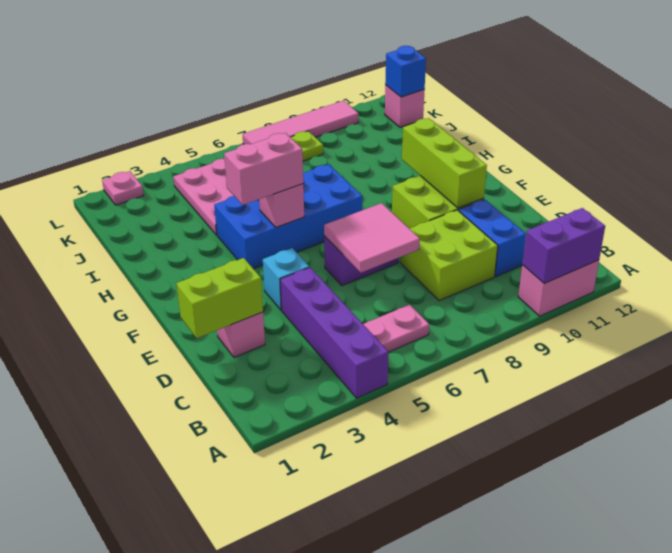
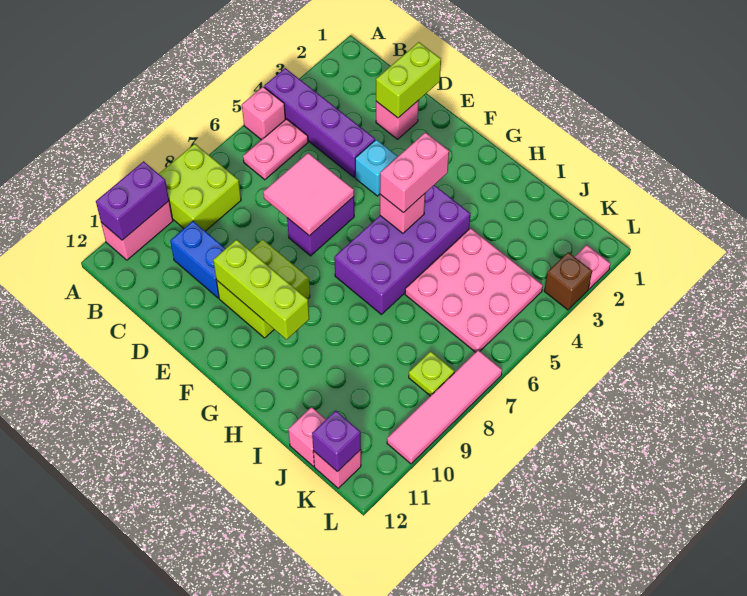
none -> pink brick A5 level 1
lime brick C8:D9 level 1 -> lime brick A8:B9 level 1
blue brick G4:H7 level 1 -> purple brick G4:H7 level 1
none -> pink brick J12 level 1
blue brick K12 level 2 -> purple brick K12 level 2
none -> brown brick L3 level 1

